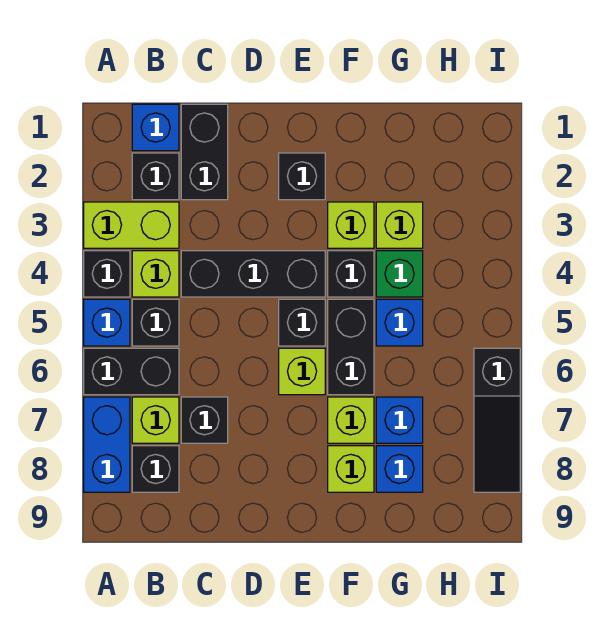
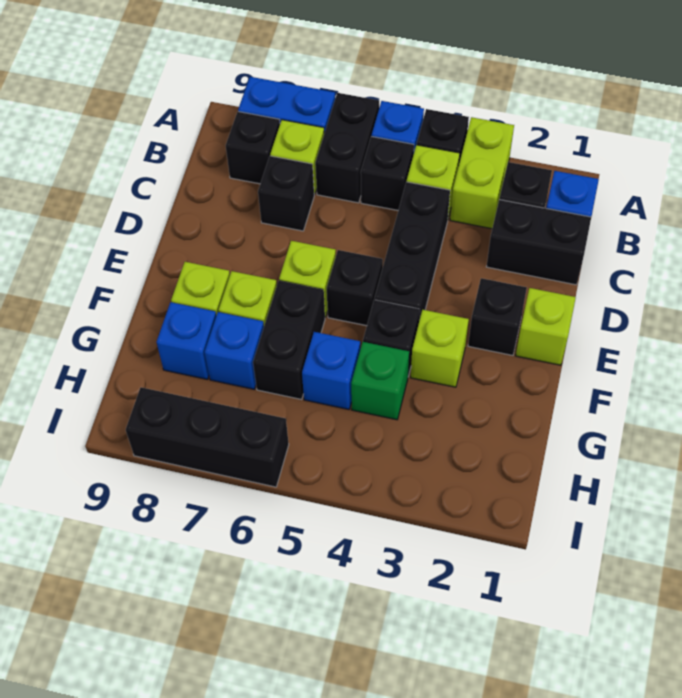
black brick F5:F6 level 1 -> black brick F6:G6 level 1
lime brick G3 level 1 -> lime brick E1 level 1
black slope I6:I8 level 1 top 6 -> black brick I6:I8 level 1

